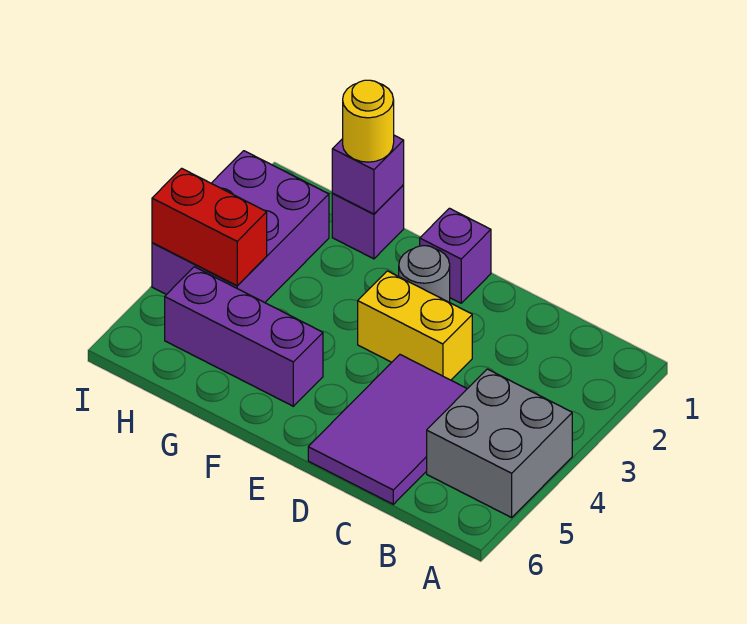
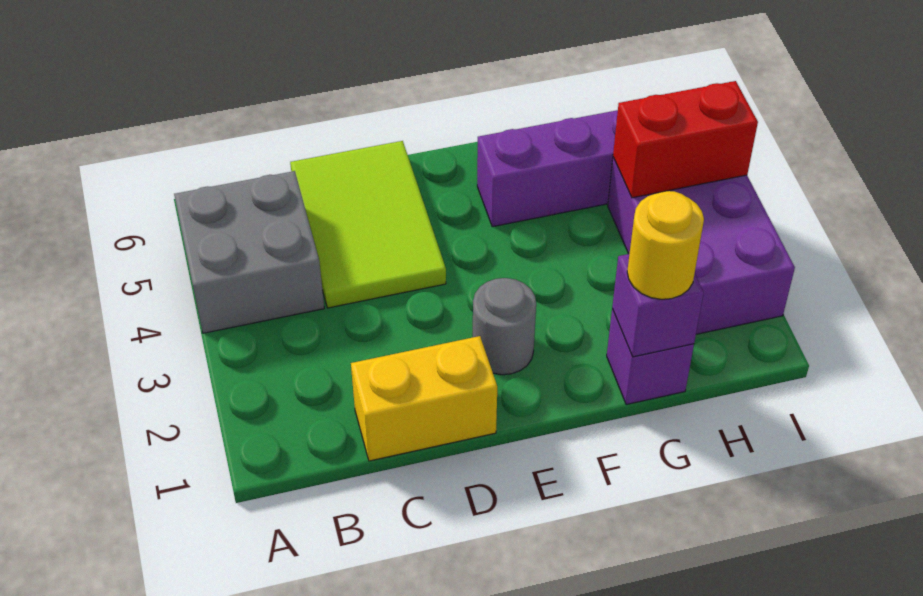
purple tile C4:D6 level 1 -> lime tile C4:D6 level 1
yellow brick D3:E3 level 1 -> yellow brick C1:D1 level 1
purple brick E1 level 1 -> none

